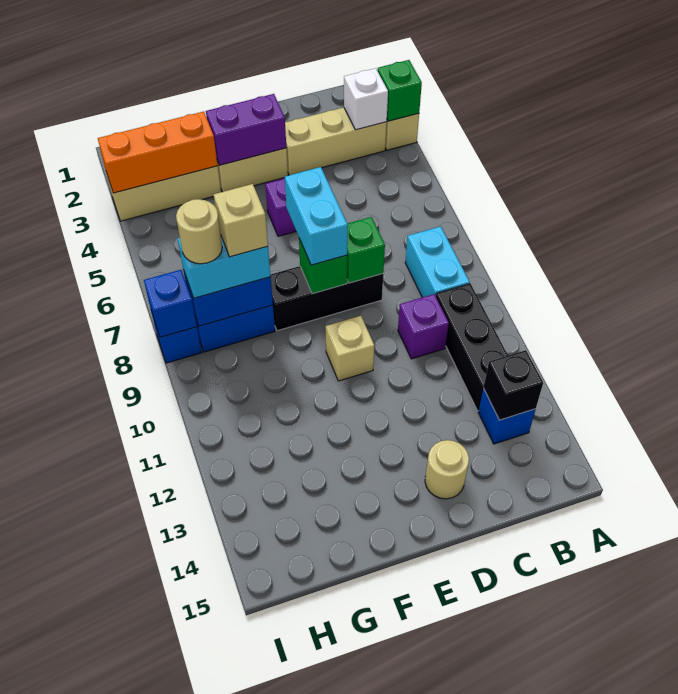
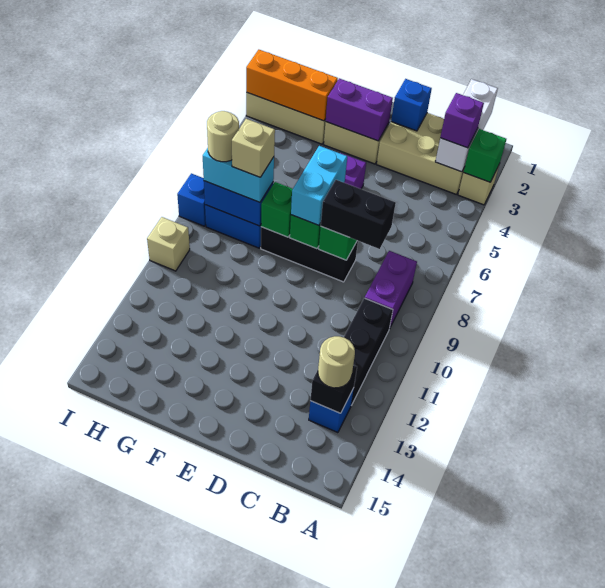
tan brick B3:D3 level 1 -> tan brick B2:D3 level 1
white brick B3 level 2 -> white brick B1:B3 level 2
cyan brick B8:B9 level 1 -> purple brick B8:B9 level 1
none -> black brick C8:D8 level 3
purple brick C10 level 1 -> purple brick B3 level 3
tan round brick D14 level 1 -> tan round brick B13 level 3
tan brick E10 level 1 -> tan brick I10 level 1
none -> green brick F8 level 2
blue brick I8 level 2 -> blue brick D2 level 2

